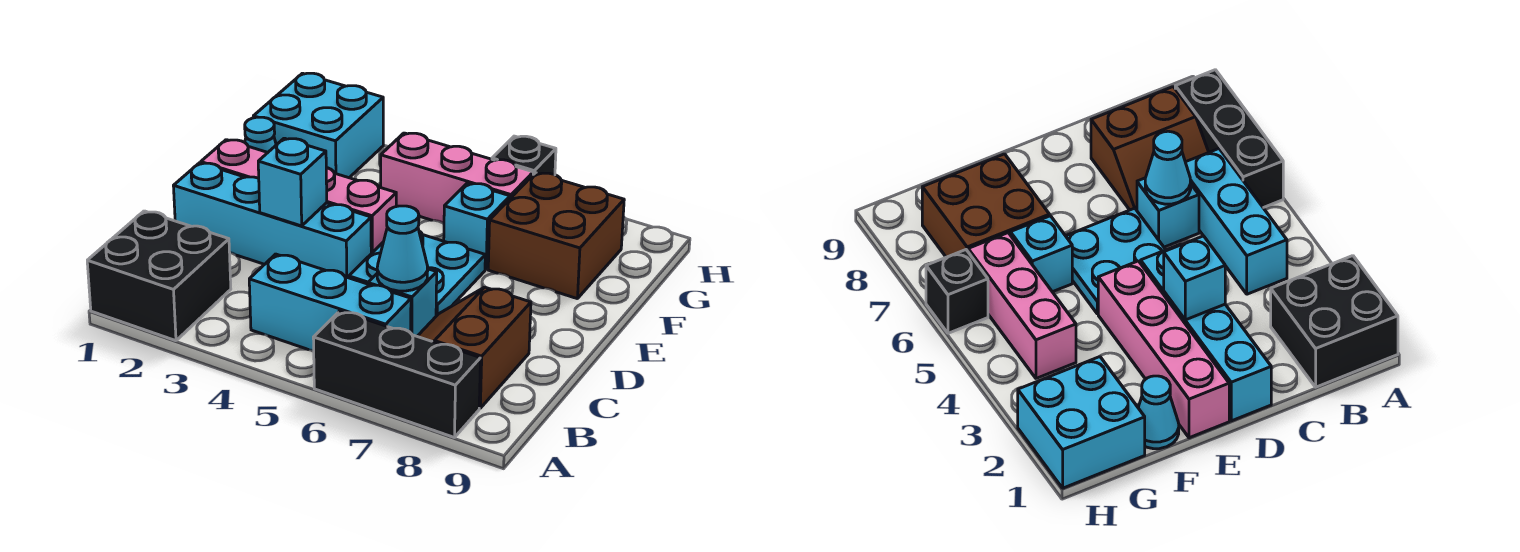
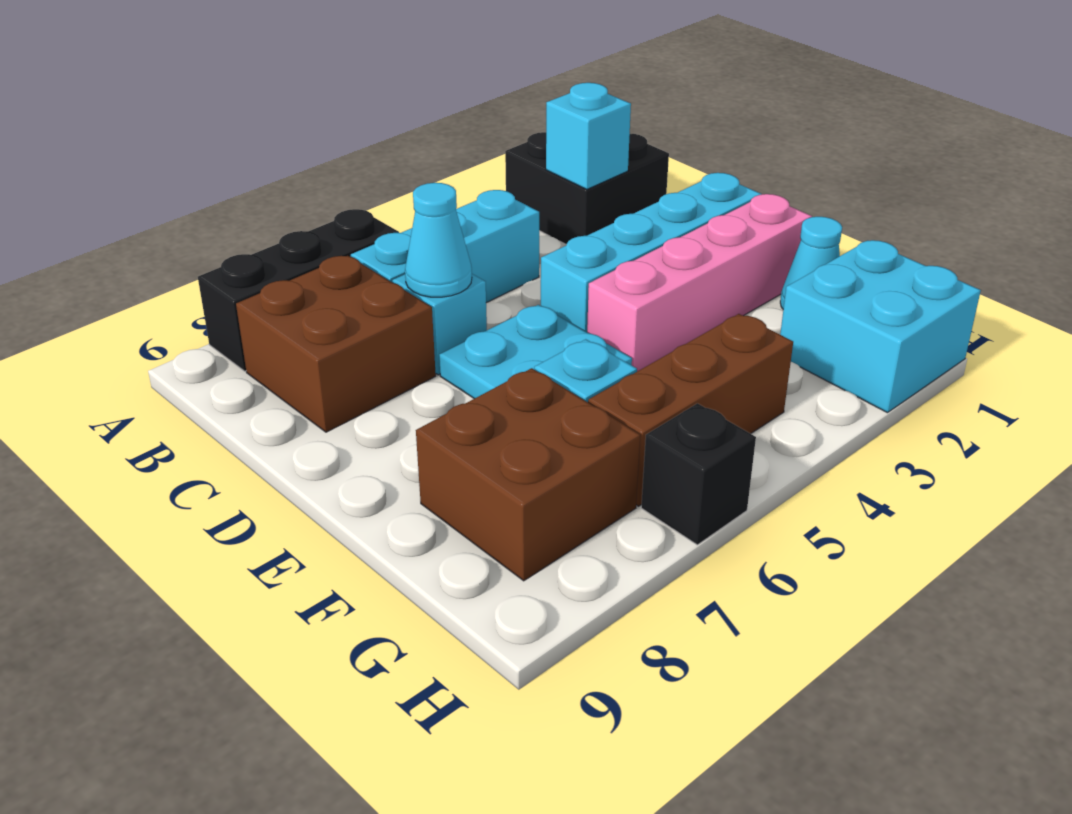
brown slope B7:C8 level 1 top 8 -> brown brick B7:C8 level 1
cyan brick D3 level 2 -> cyan brick B2 level 2
pink brick G4:G6 level 1 -> brown brick G4:G6 level 1

